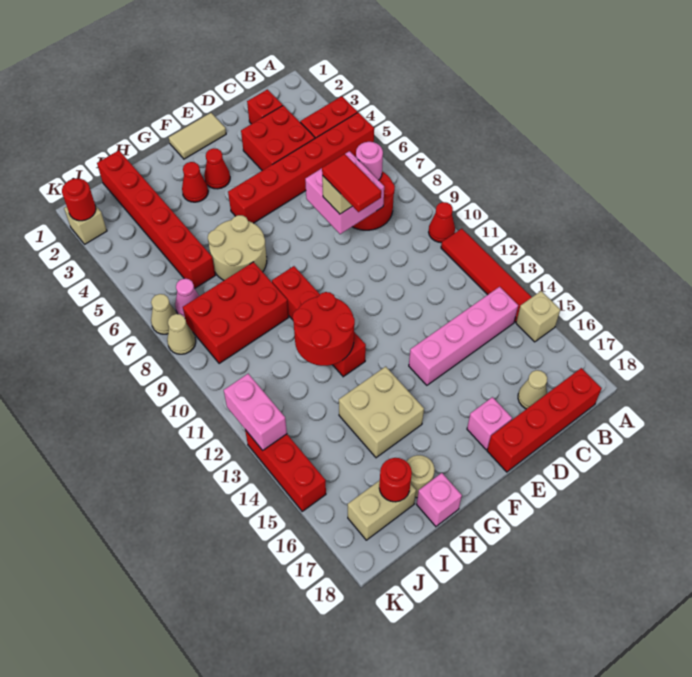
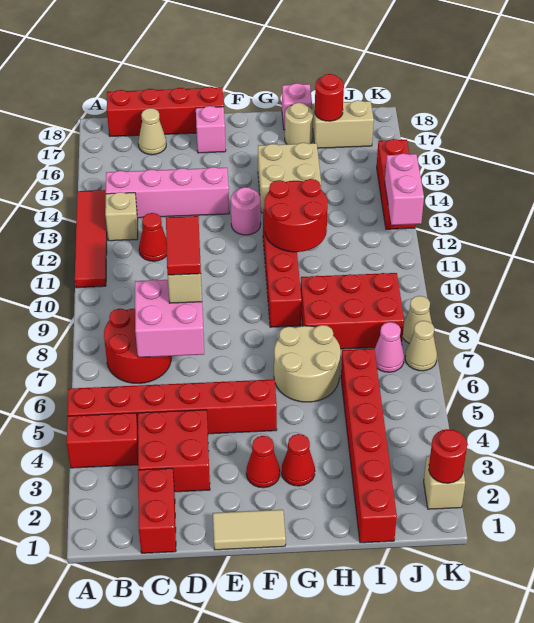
red cone A10 level 1 -> red cone C12 level 1
tan brick A15 level 1 -> tan brick B13 level 1
pink round brick B7 level 2 -> pink round brick F13 level 1
red brick C2 level 1 -> red brick C1:C2 level 1

